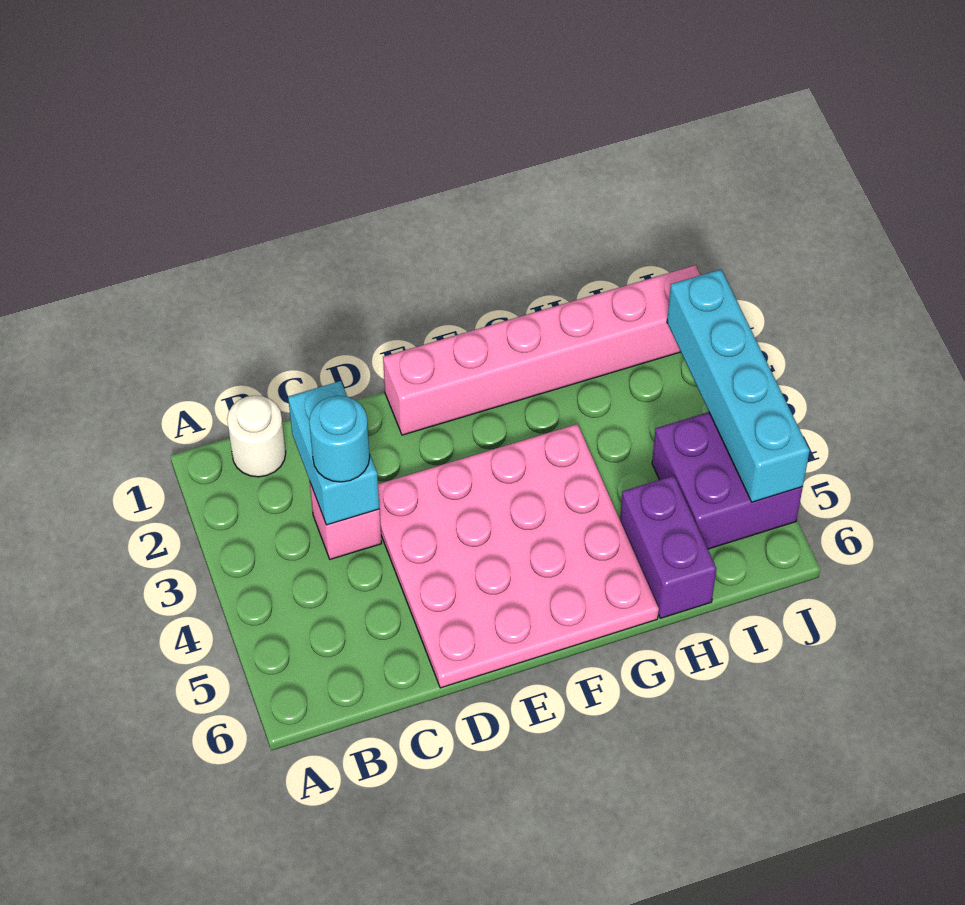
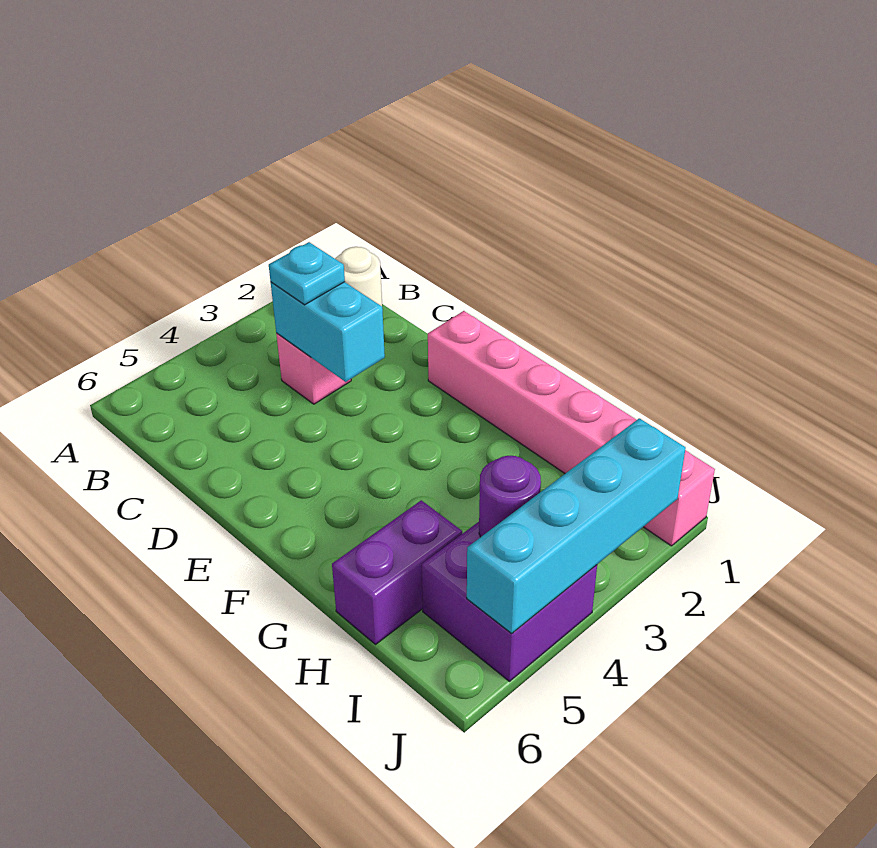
cyan brick C2:C3 level 2 -> cyan brick C3:D3 level 2
cyan round brick C3 level 3 -> cyan plate C3 level 3
pink plate D3:G6 level 1 -> none
none -> purple round brick I4 level 2

